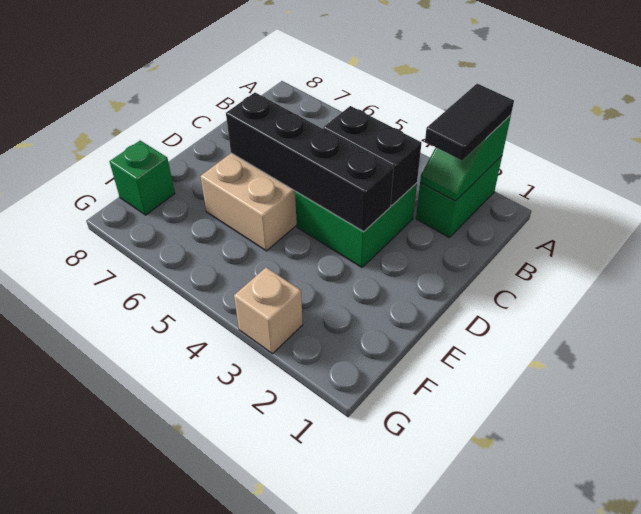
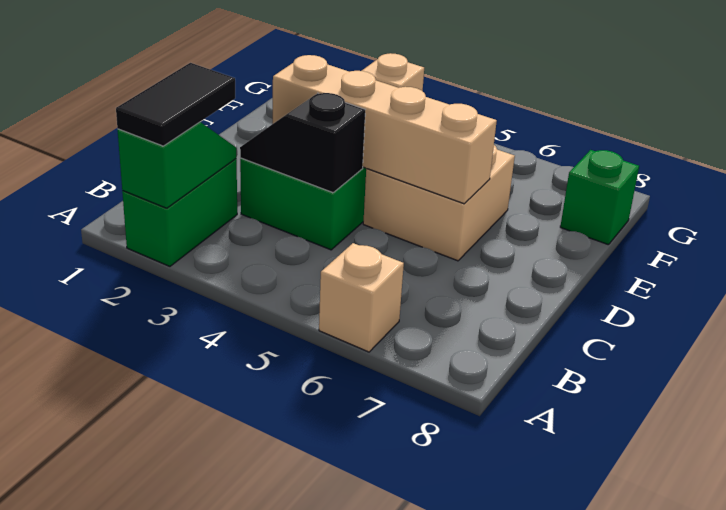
none -> tan brick A6 level 1
black brick C3:C4 level 2 -> black slope C3:C4 level 2 top 4
black brick D3:D6 level 2 -> tan brick D3:D6 level 2

